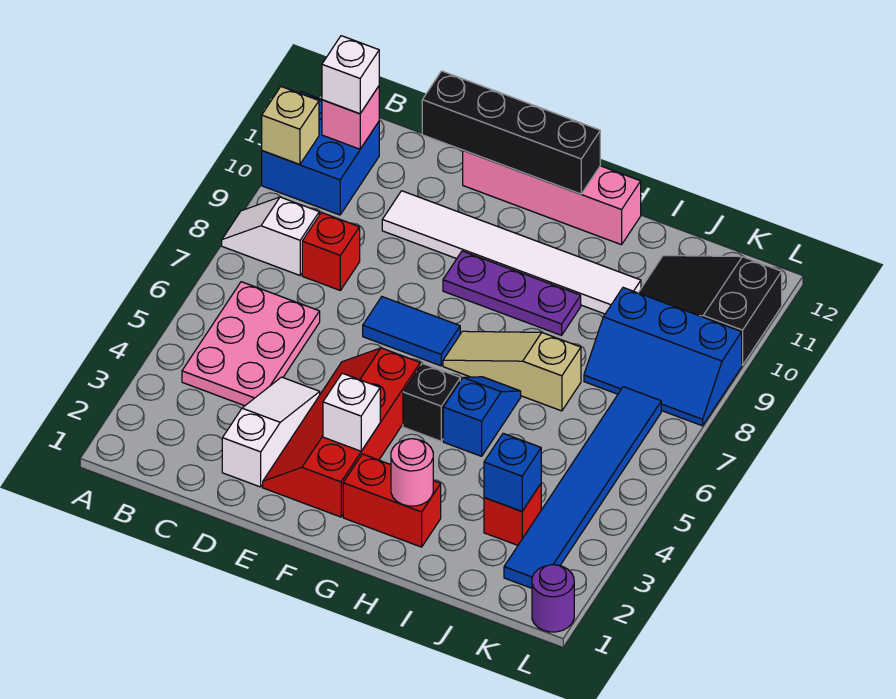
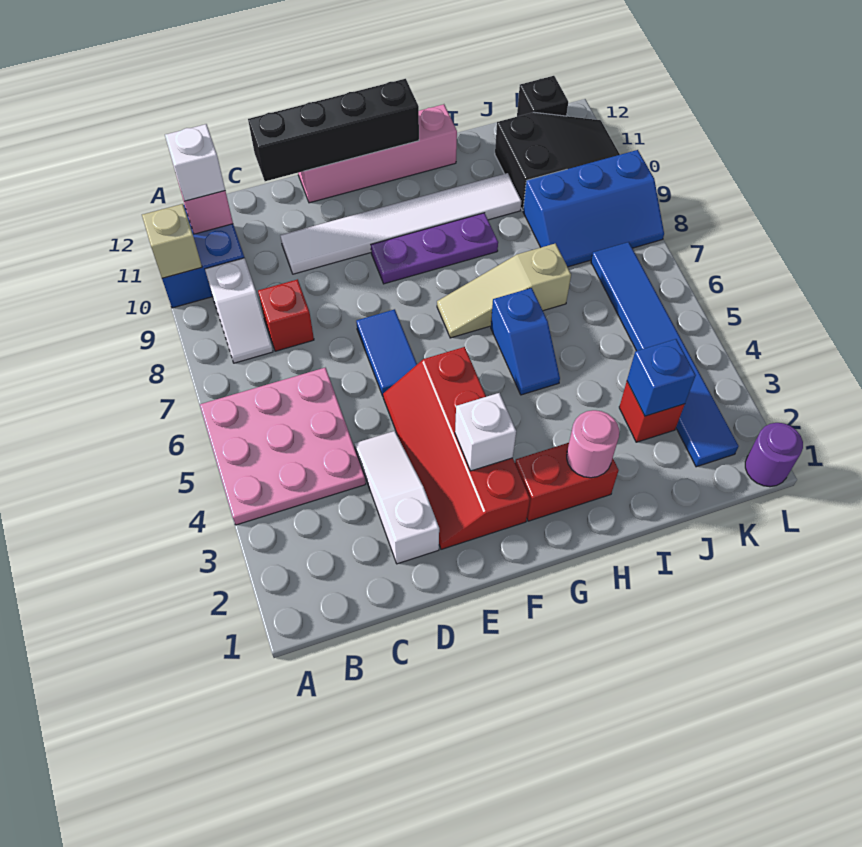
white slope A8:B8 level 1 top B -> white slope B8:B9 level 1 top 9
pink plate B4:C6 level 1 -> pink plate A4:C6 level 1
blue tile E7:F7 level 1 -> blue tile E6:E7 level 1
black brick G5 level 1 -> black brick K12 level 1
blue slope H5:H6 level 1 top 5 -> blue slope H5:H6 level 1 top 6
black slope J10:L11 level 1 top L -> black slope J10:L11 level 1 top J

